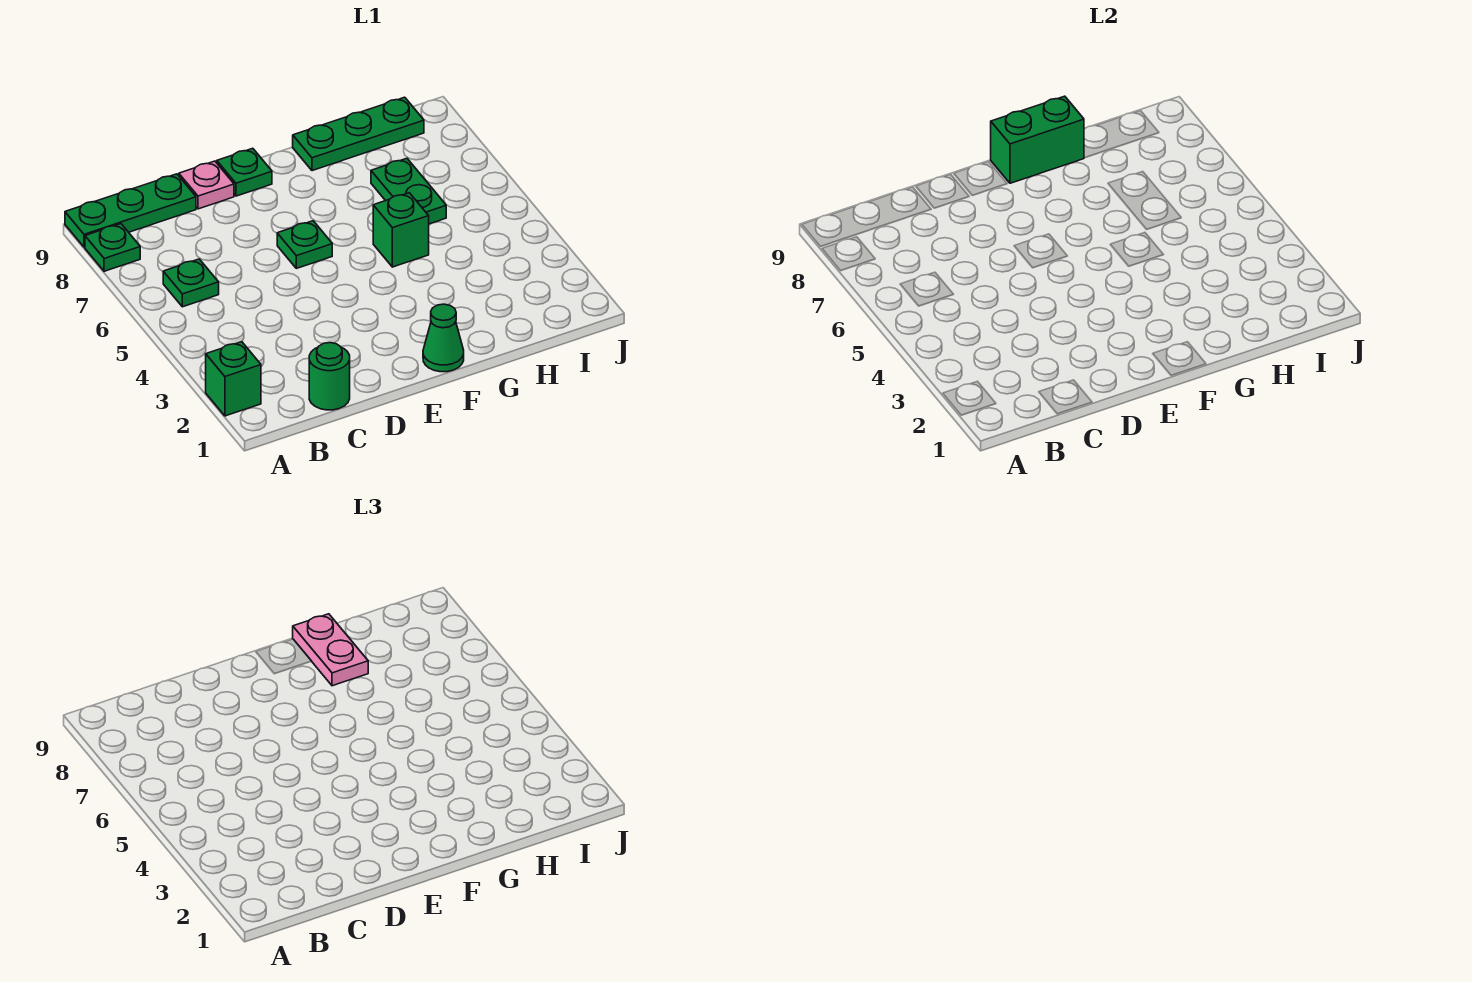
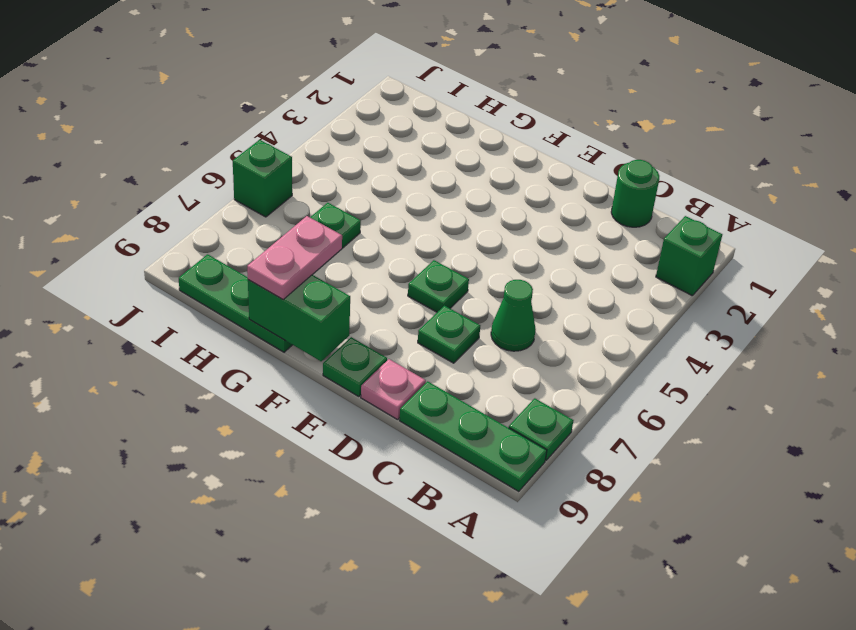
green plate B6 level 1 -> green plate D7 level 1
green cone F1 level 1 -> green cone C6 level 1
green brick G5 level 1 -> green brick J6 level 1

